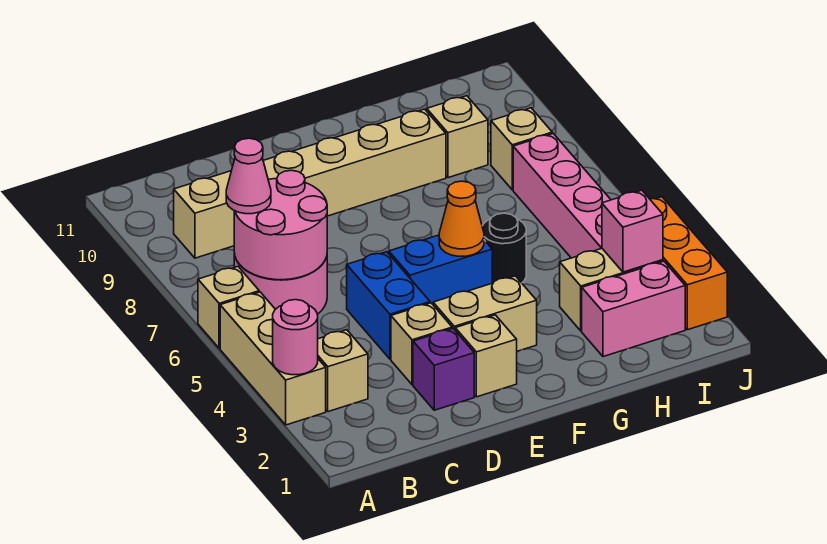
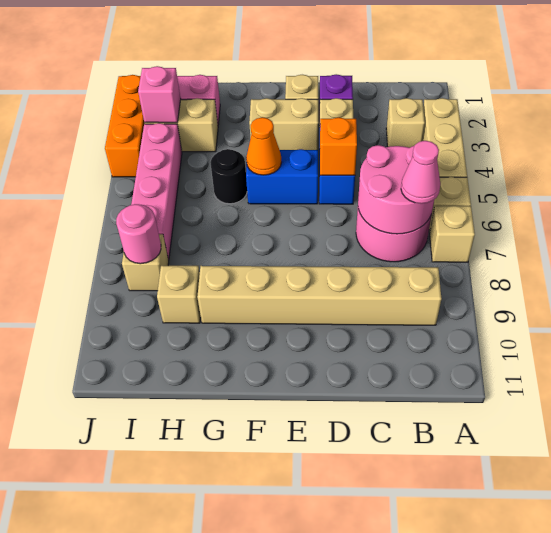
pink round brick A3 level 2 -> pink round brick I8 level 2
none -> tan brick A7 level 1
none -> orange brick D5 level 2

